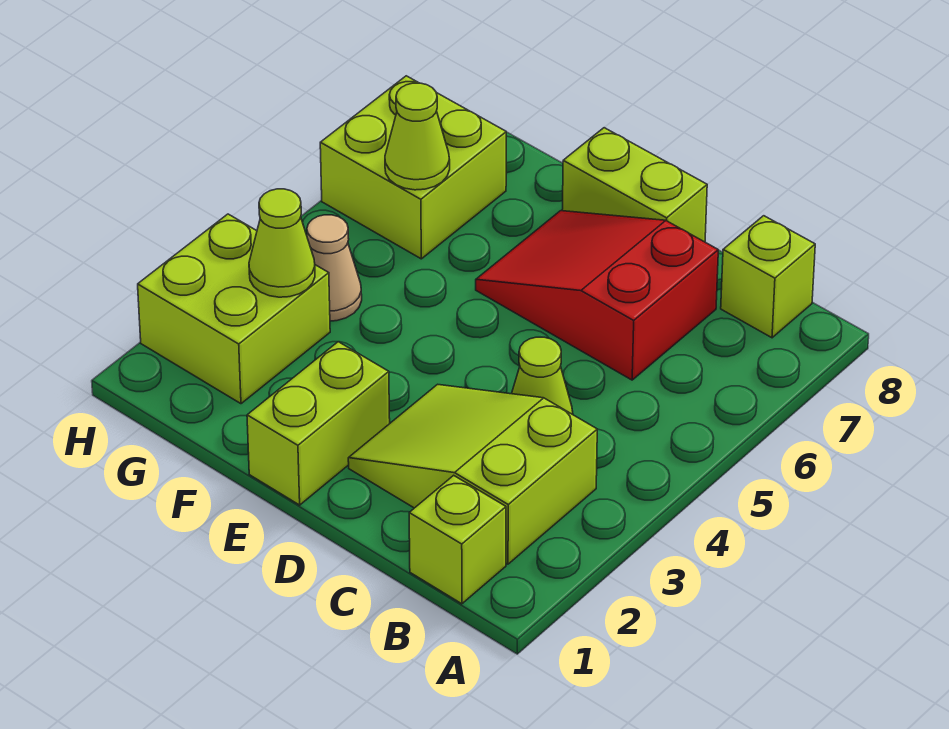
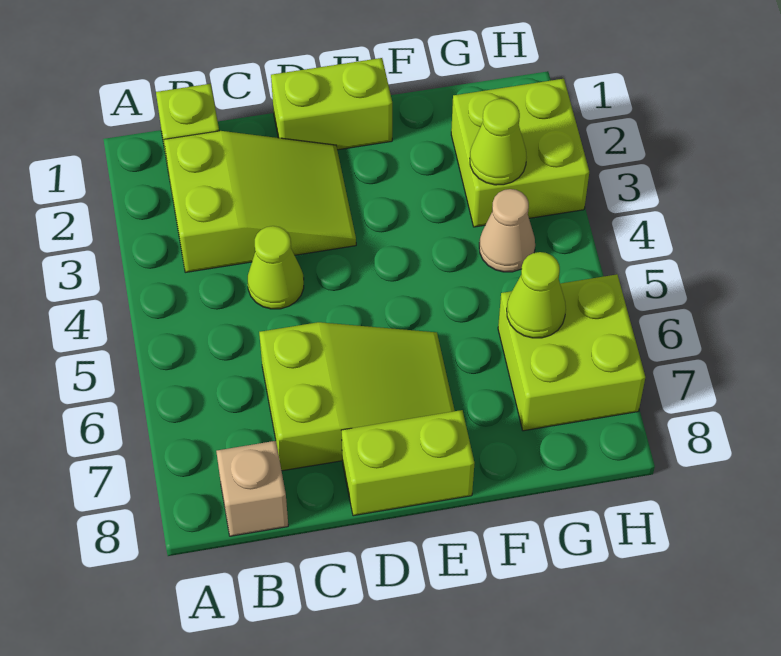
lime brick B8 level 1 -> tan brick B8 level 1
red slope C6:E7 level 1 top C -> lime slope C6:E7 level 1 top C
lime brick E1:E2 level 1 -> lime brick D1:E1 level 1

